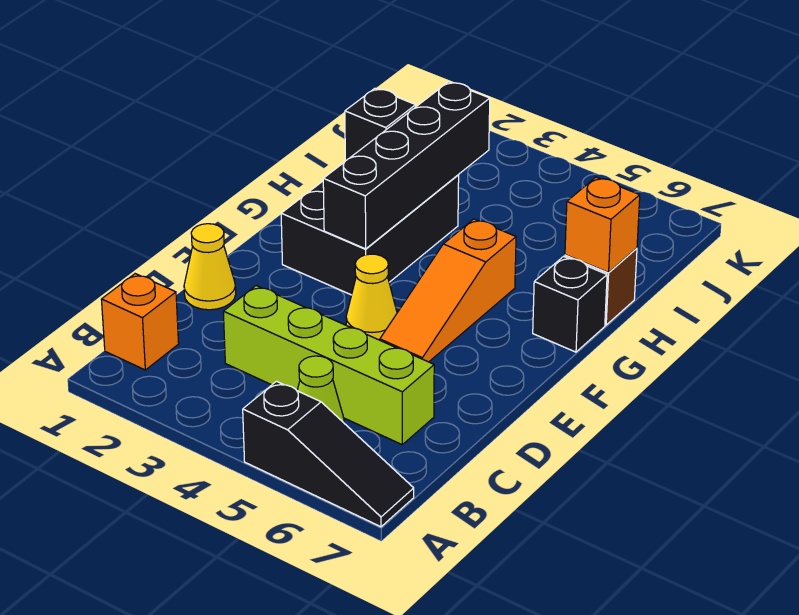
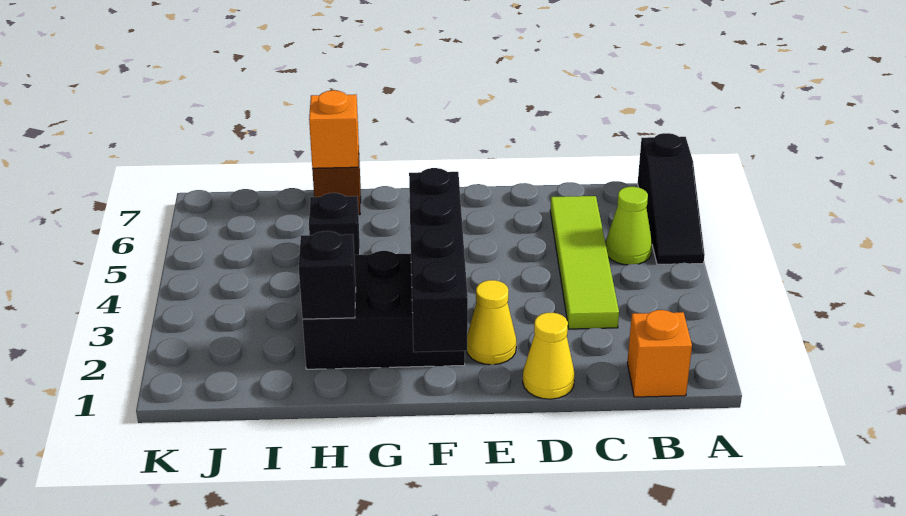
black slope A5:A7 level 1 top 5 -> black slope A5:A7 level 1 top 7
lime brick C3:C6 level 1 -> lime tile C3:C6 level 1
yellow cone E4 level 1 -> yellow cone E2 level 1
orange slope E5:G5 level 1 top G -> none
black brick F3:I3 level 2 -> black brick F1:F4 level 2
black brick G7 level 1 -> black brick H5 level 1

